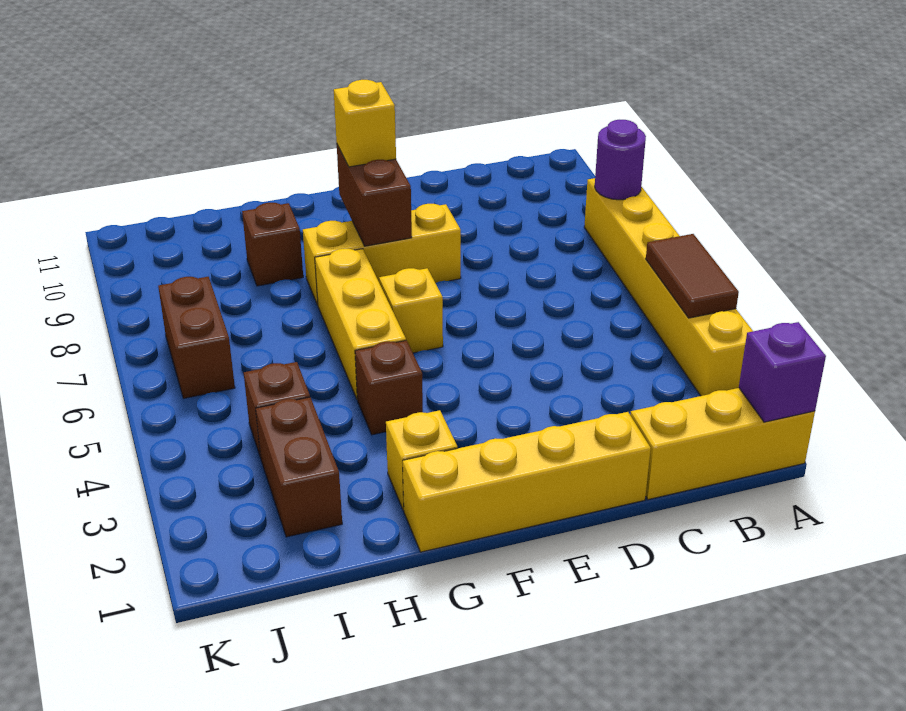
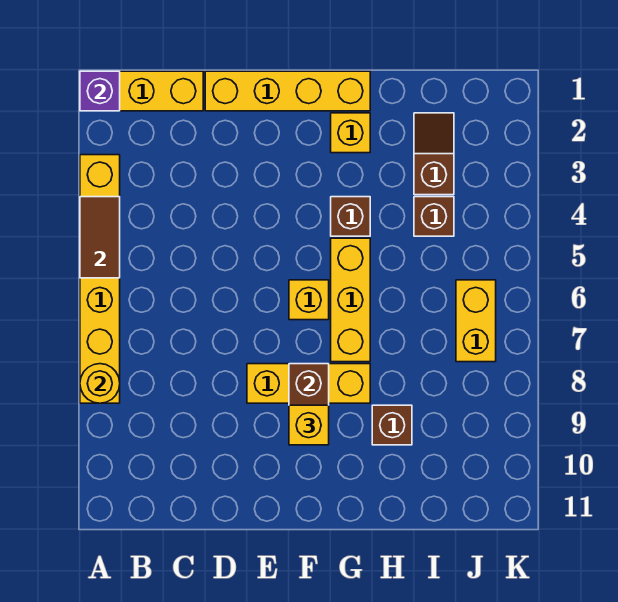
purple round brick A8 level 2 -> yellow round brick A8 level 2
brown brick I2:I3 level 1 -> brown slope I2:I3 level 1 top 3
brown brick J6:J7 level 1 -> yellow brick J6:J7 level 1

